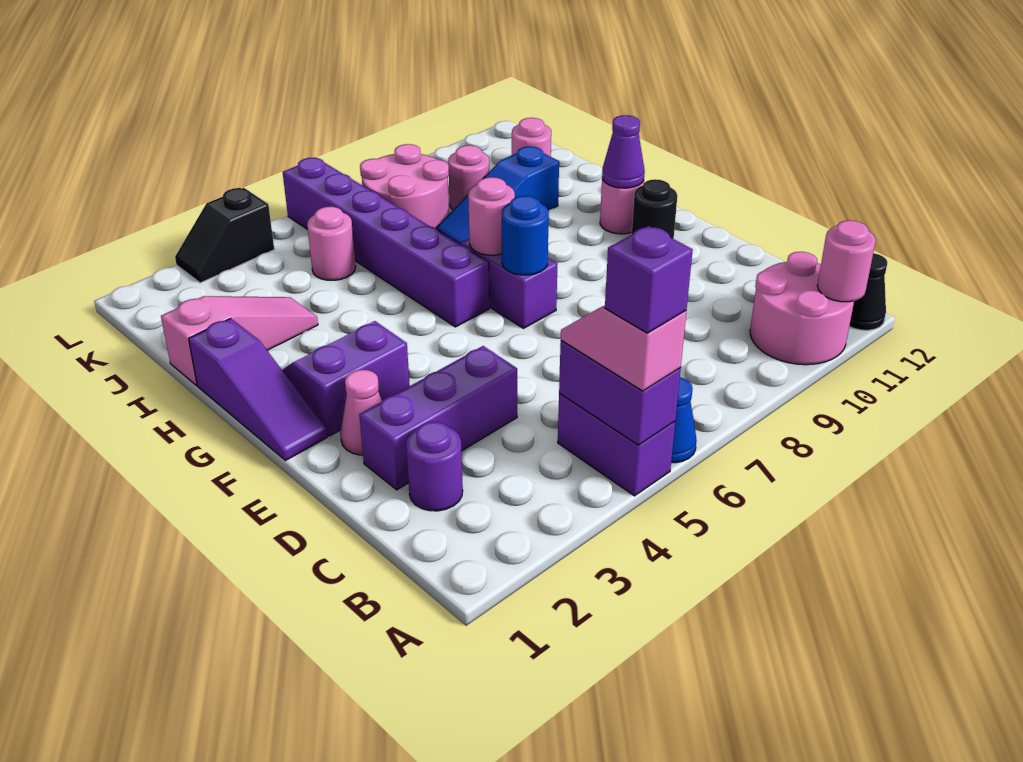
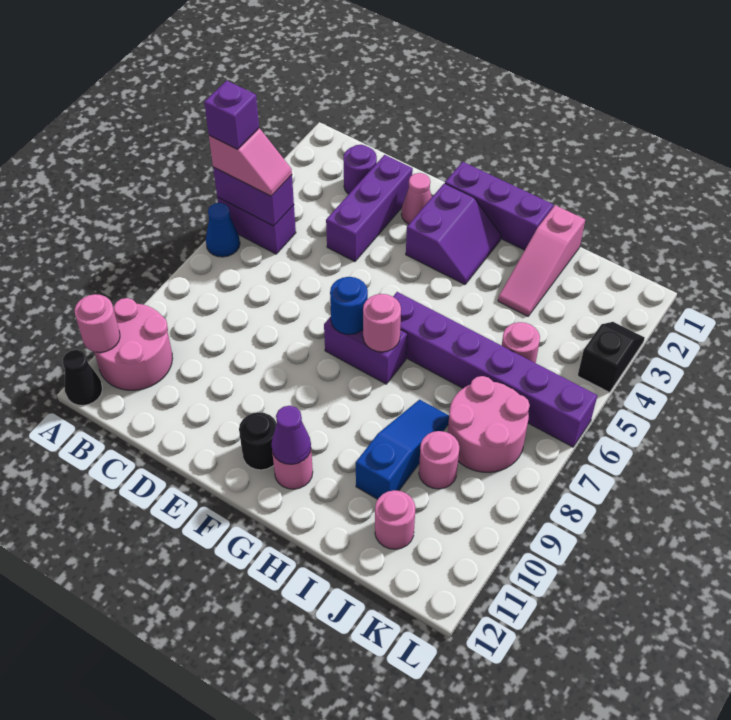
purple slope F1:H1 level 1 top H -> purple brick F1:H1 level 1

